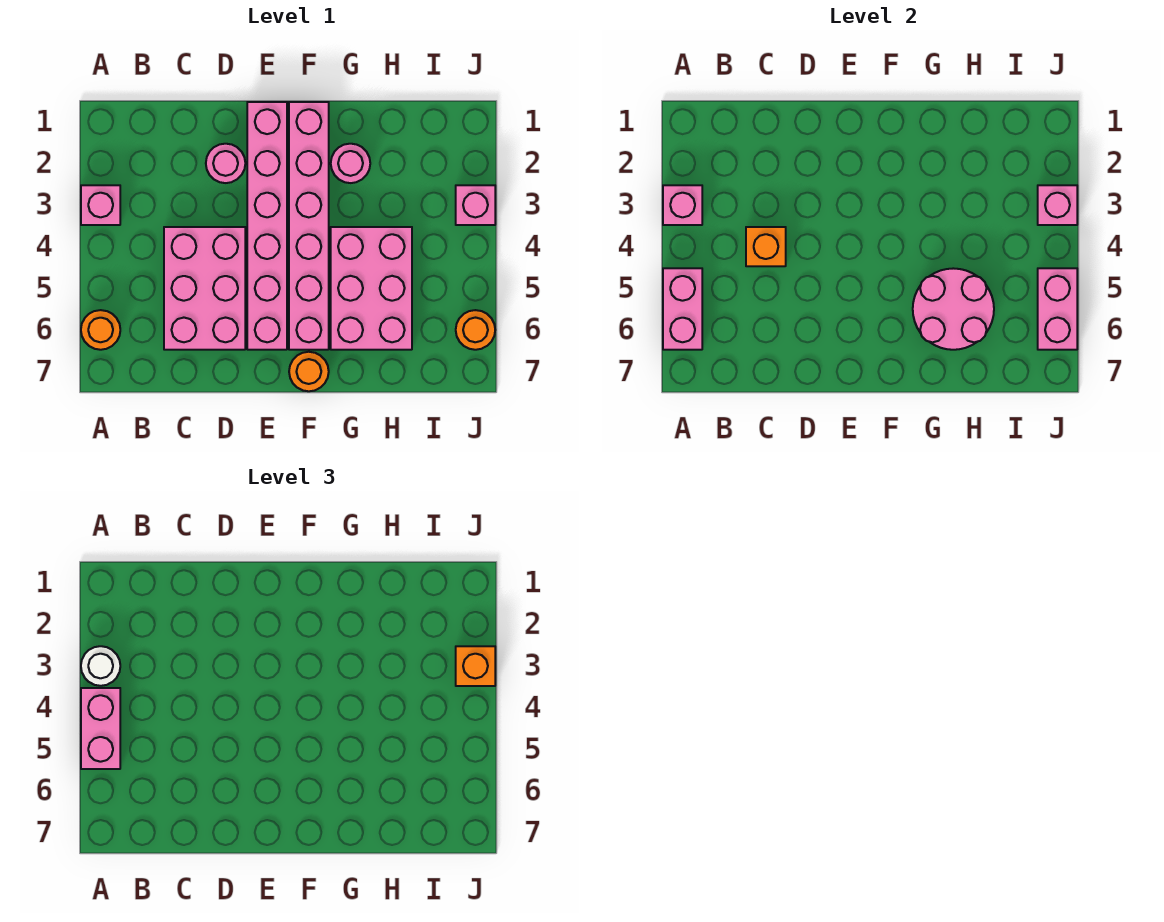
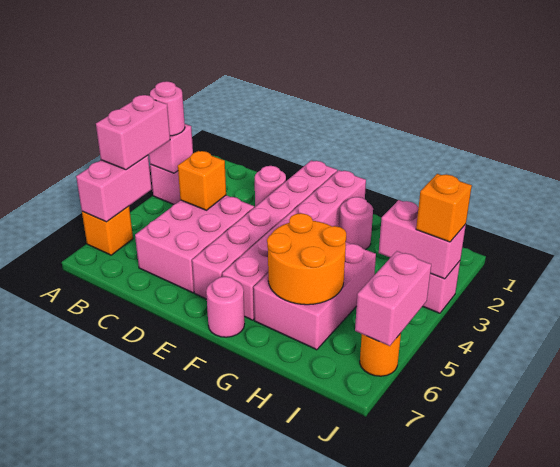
white round brick A3 level 3 -> pink round brick A3 level 3
orange round brick A6 level 1 -> orange brick A6 level 1
orange round brick F7 level 1 -> pink round brick F7 level 1
pink round brick G5:H6 level 2 -> orange round brick G5:H6 level 2
pink brick J3 level 2 -> pink brick I3:J3 level 2

